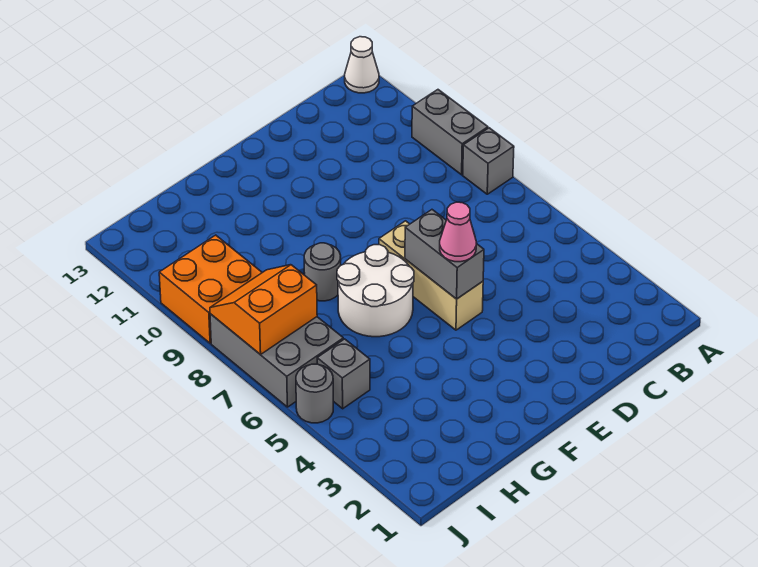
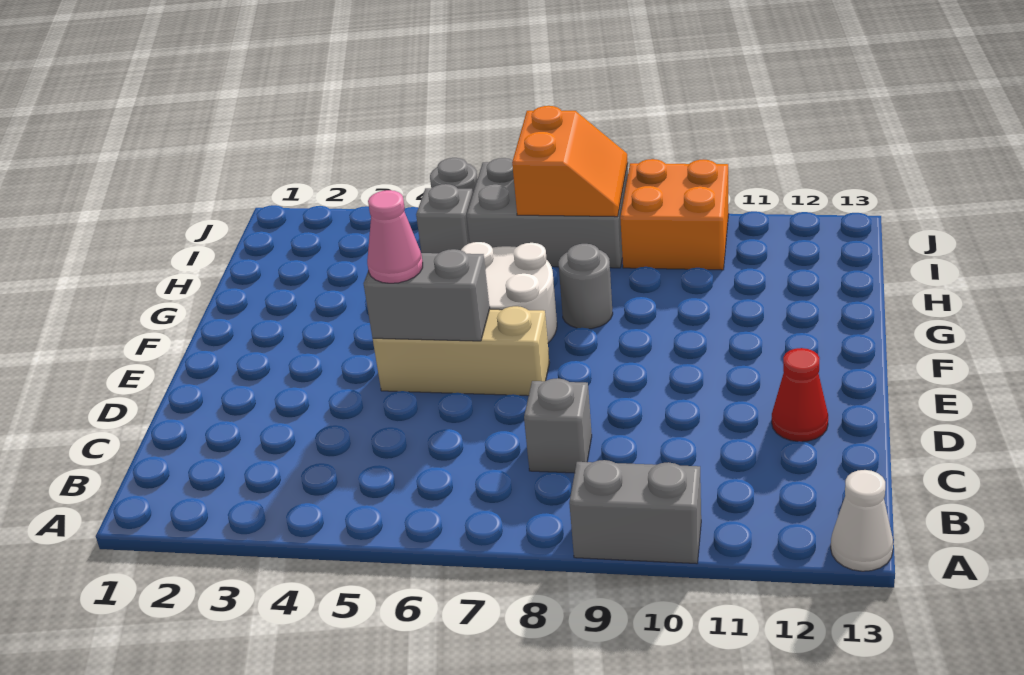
grey brick A8 level 1 -> grey brick C8 level 1
none -> red cone D12 level 1

